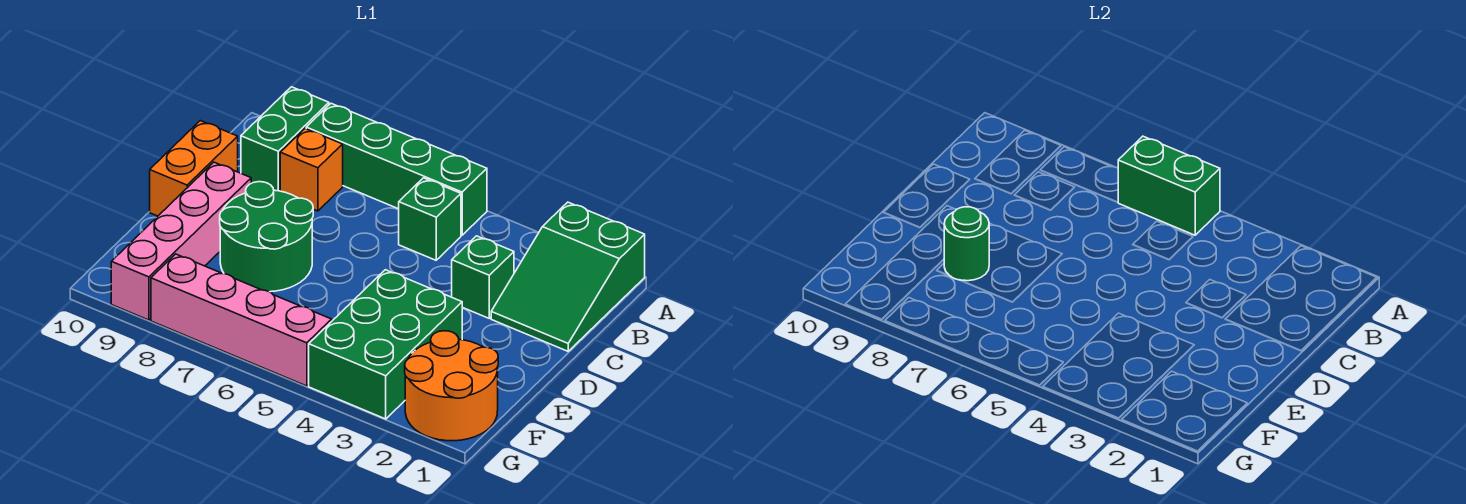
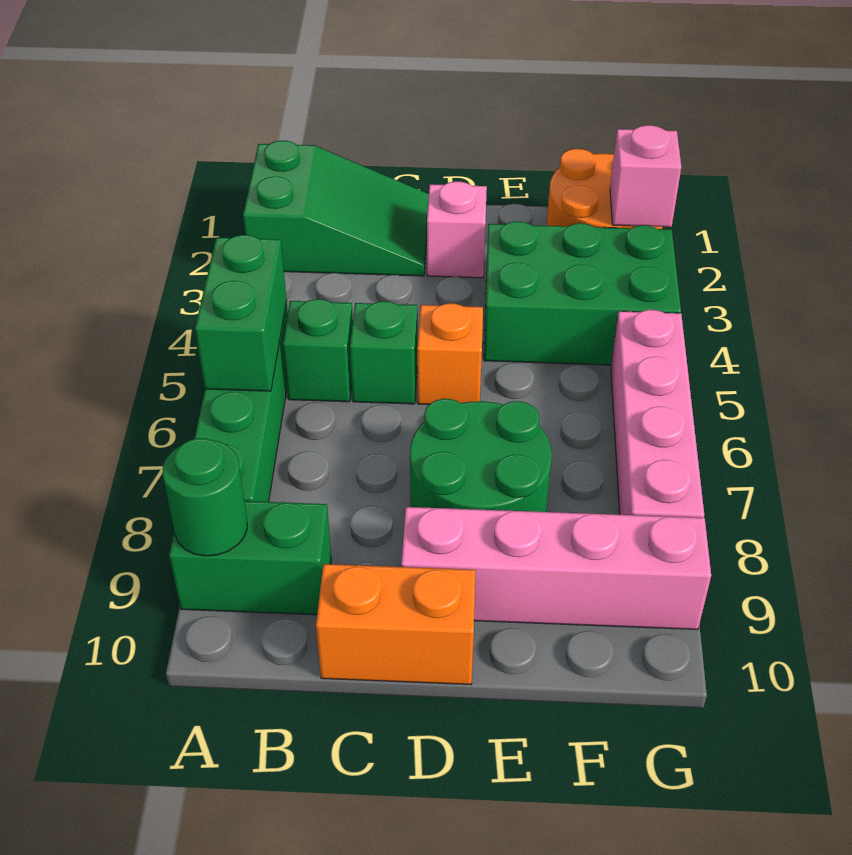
orange brick B8 level 1 -> orange brick D5 level 1
green brick C3 level 1 -> green brick C5 level 1
none -> pink brick D2 level 1
green round brick E8 level 2 -> green round brick A9 level 2
none -> pink brick G2 level 2

